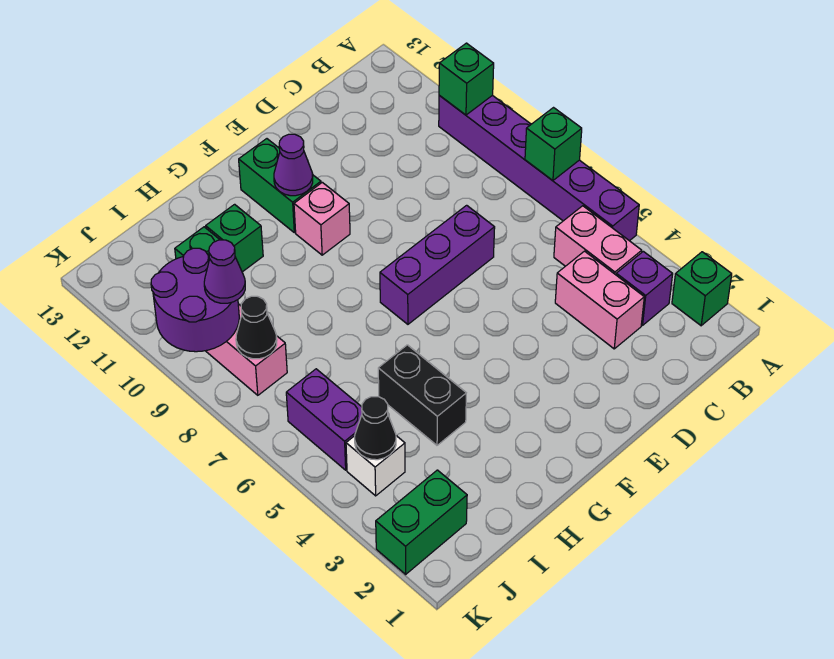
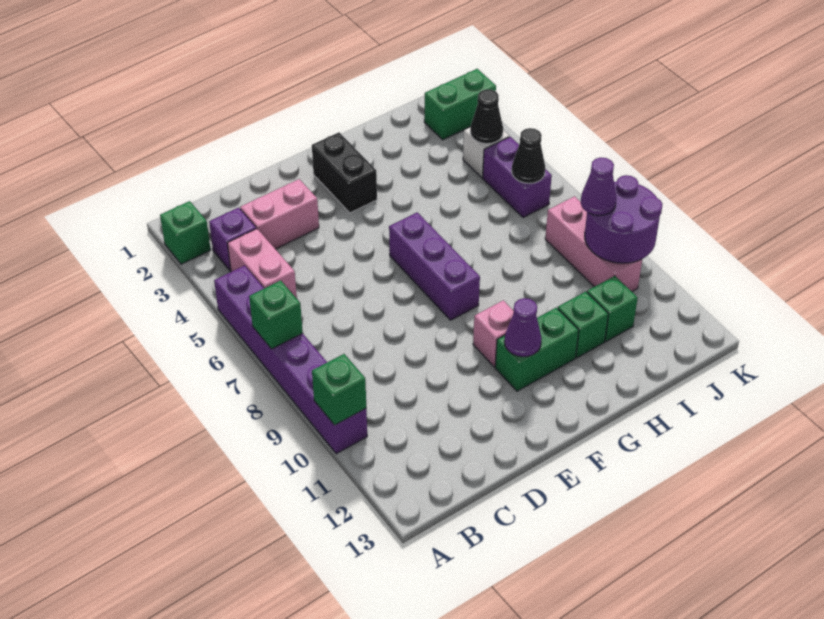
pink brick C3:C4 level 1 -> pink brick C3:D3 level 1
purple brick D7:F7 level 1 -> purple brick F6:F8 level 1
green brick F11:F12 level 1 -> green brick F11:G11 level 1
black brick H4:H5 level 1 -> black brick F2:F3 level 1
black cone J8 level 2 -> black cone J6 level 2

